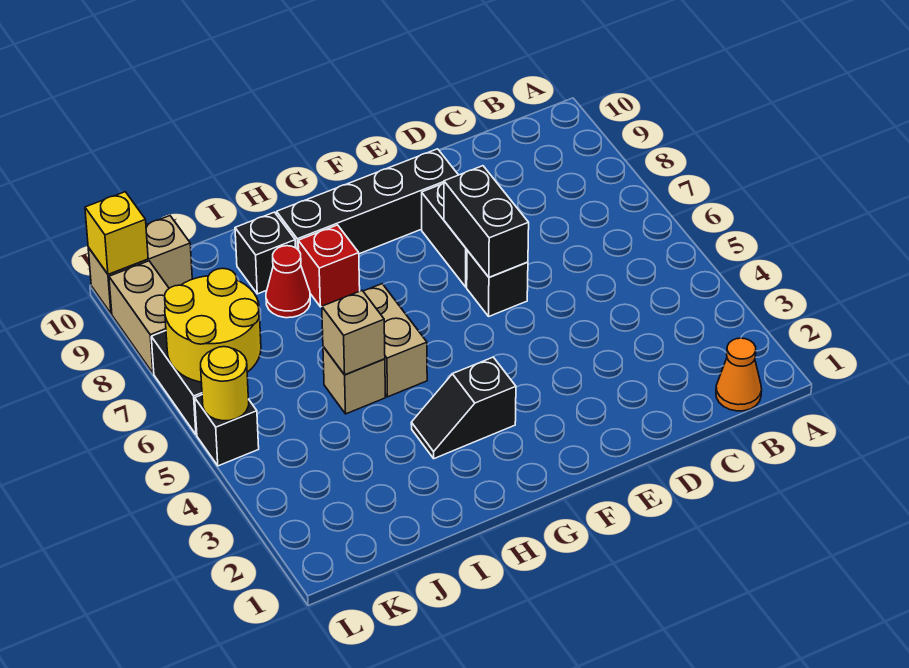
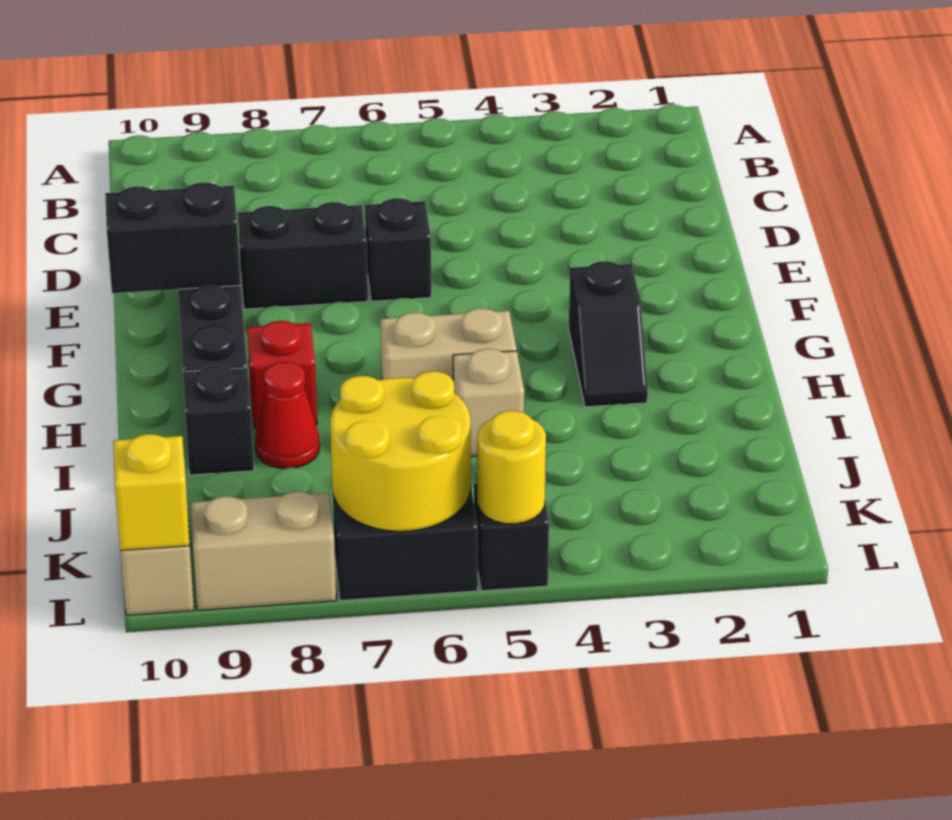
orange cone B1 level 1 -> none
black brick E6:E7 level 2 -> black brick F9:F10 level 2
tan brick I5 level 2 -> none

